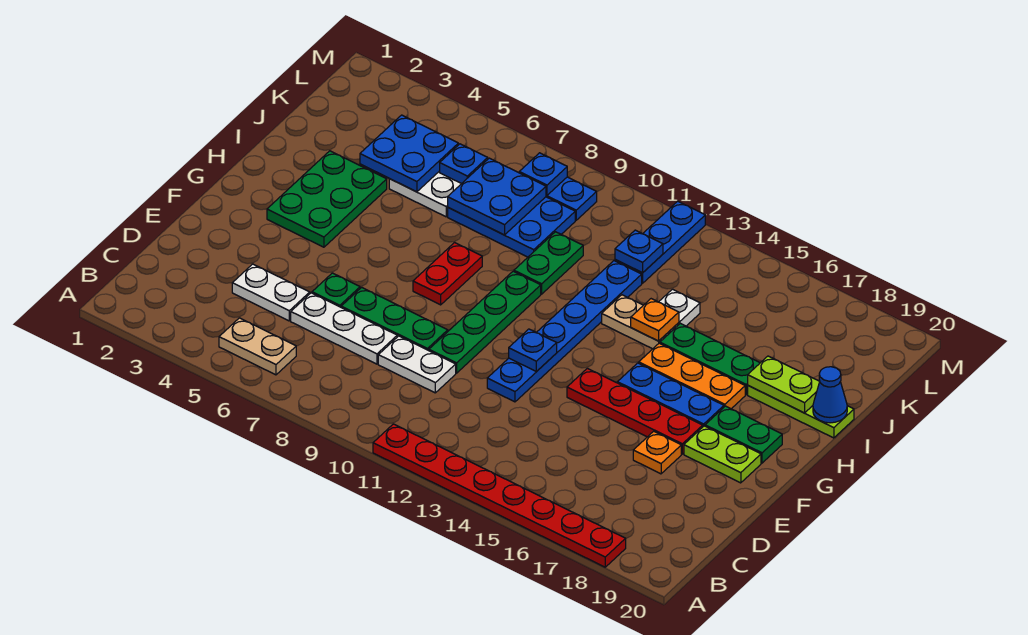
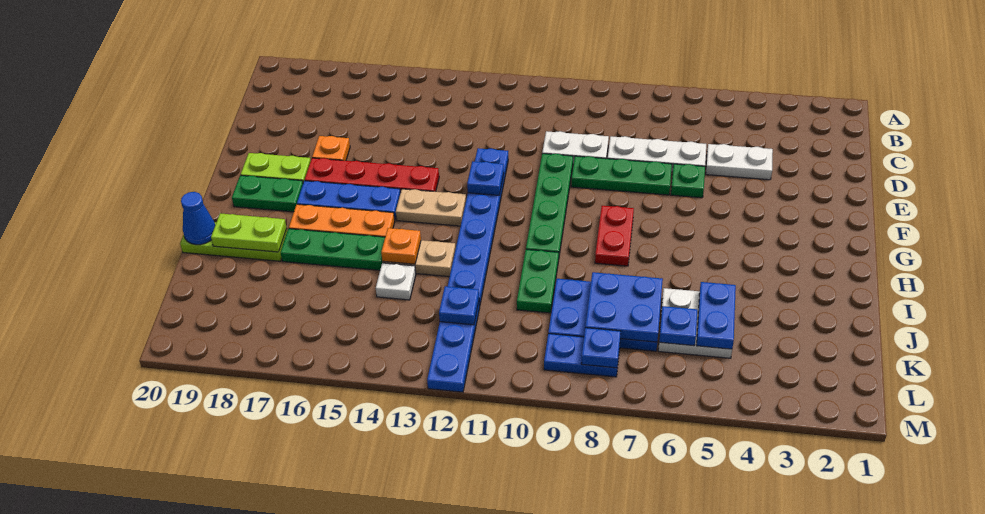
red plate A11:A18 level 1 -> none
tan plate B5:B6 level 1 -> tan plate G13:G14 level 1
green plate G3:I4 level 1 -> none
blue plate J4:K5 level 2 -> blue plate J5:K5 level 2

